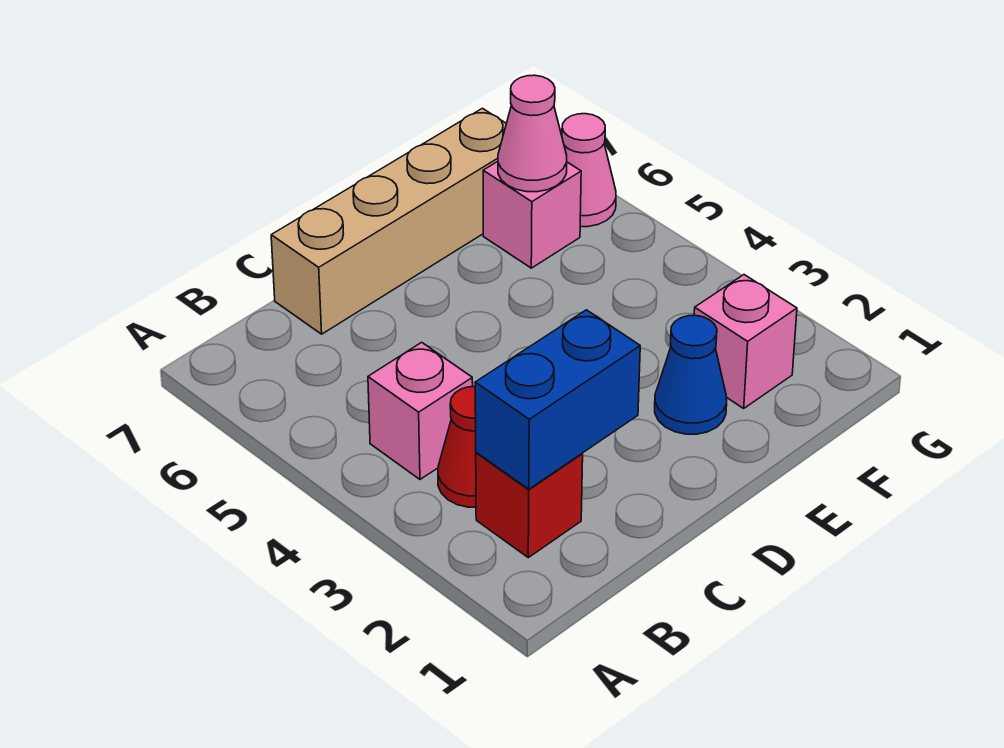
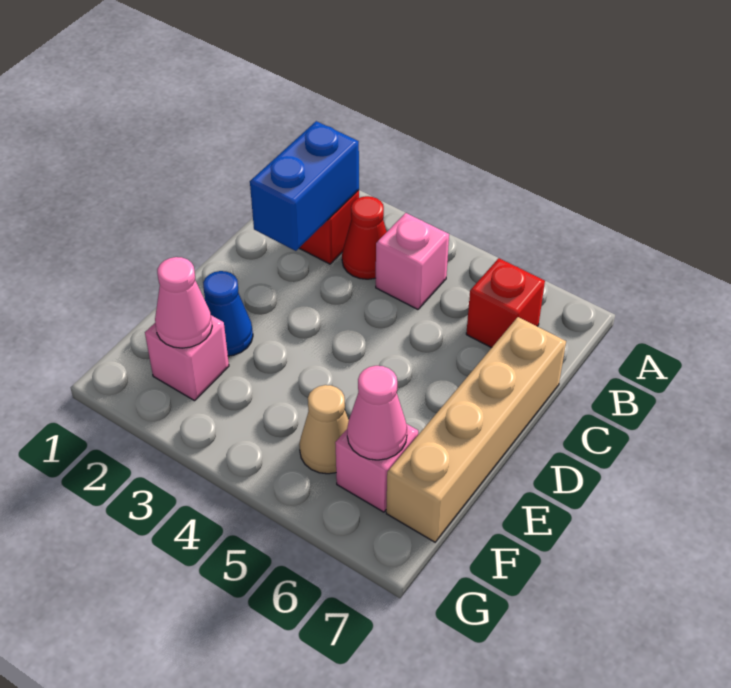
none -> red brick B6 level 1
none -> tan cone F5 level 1
pink cone G6 level 1 -> pink cone F2 level 2

